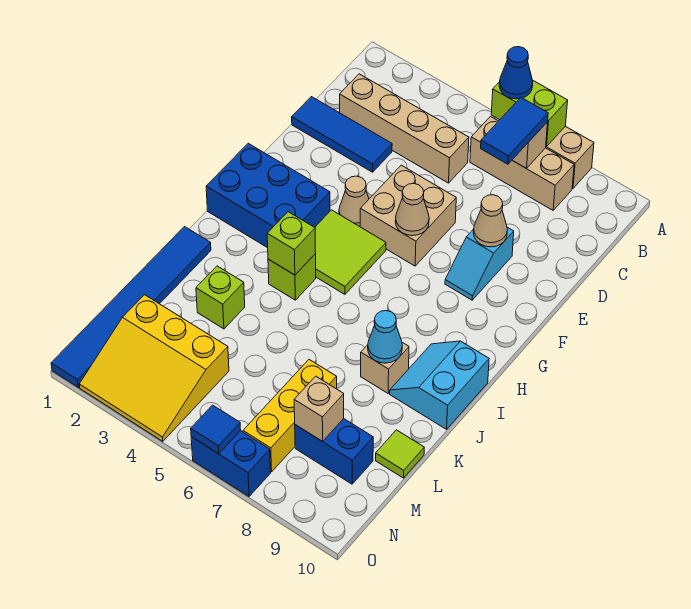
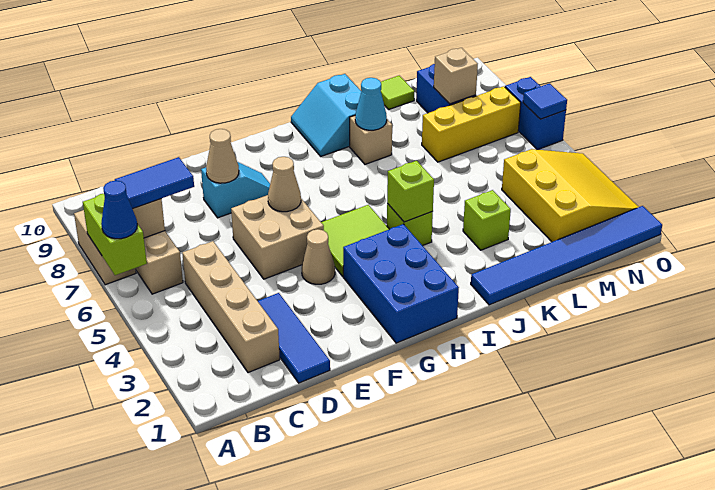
cyan slope I9:J10 level 1 top 10 -> cyan slope I9:J10 level 1 top J

